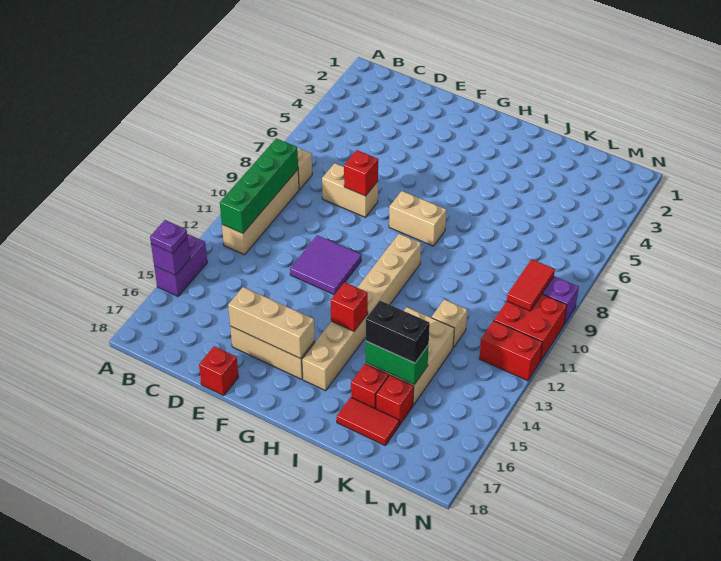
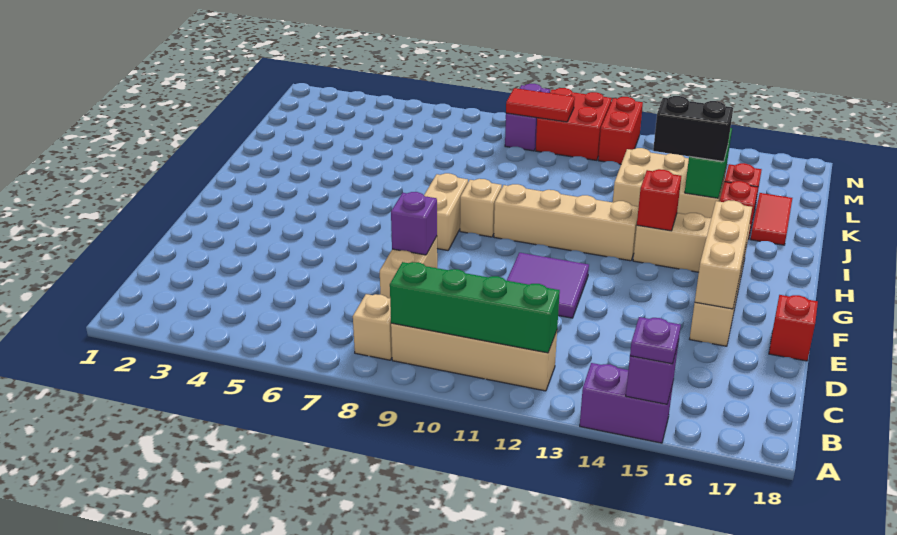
red brick E8 level 2 -> purple brick E8 level 2
black brick J15:K15 level 3 -> black brick J14:J15 level 3
tan brick K12 level 1 -> tan brick H9 level 1

